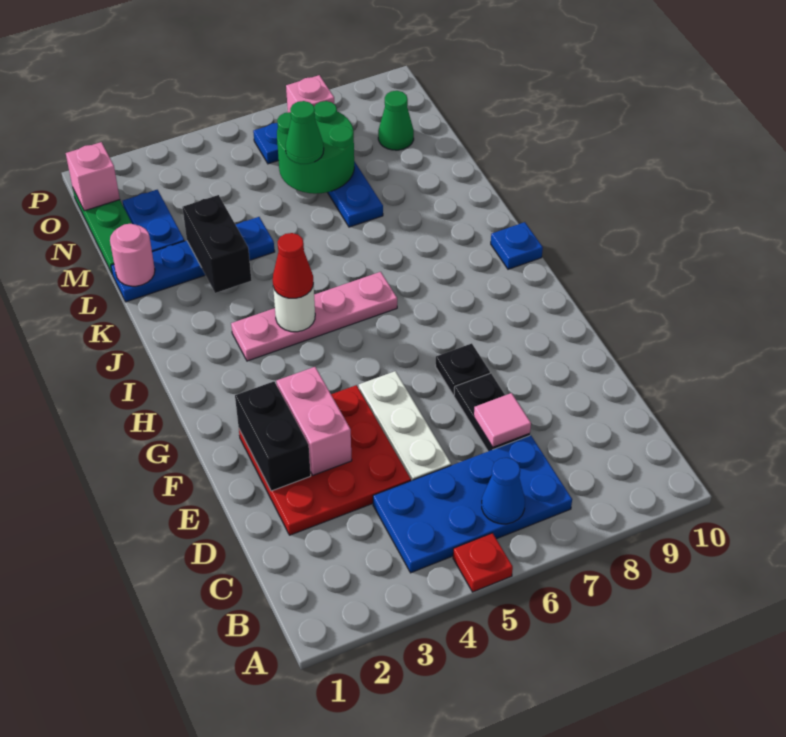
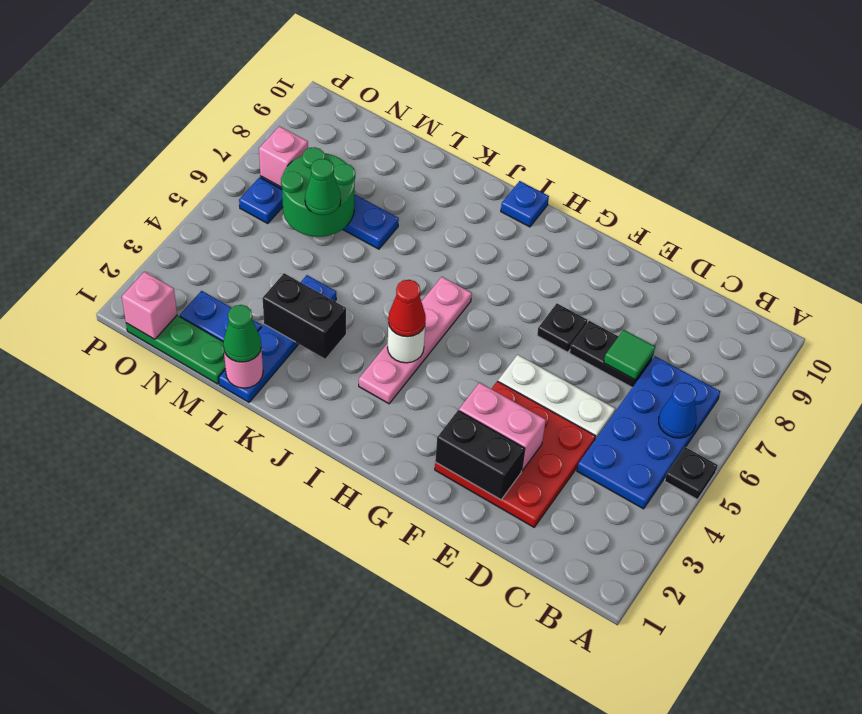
red plate A5 level 1 -> black plate A5 level 1
pink tile D7 level 2 -> green tile D7 level 2
green cone N9 level 1 -> green cone L1 level 3

